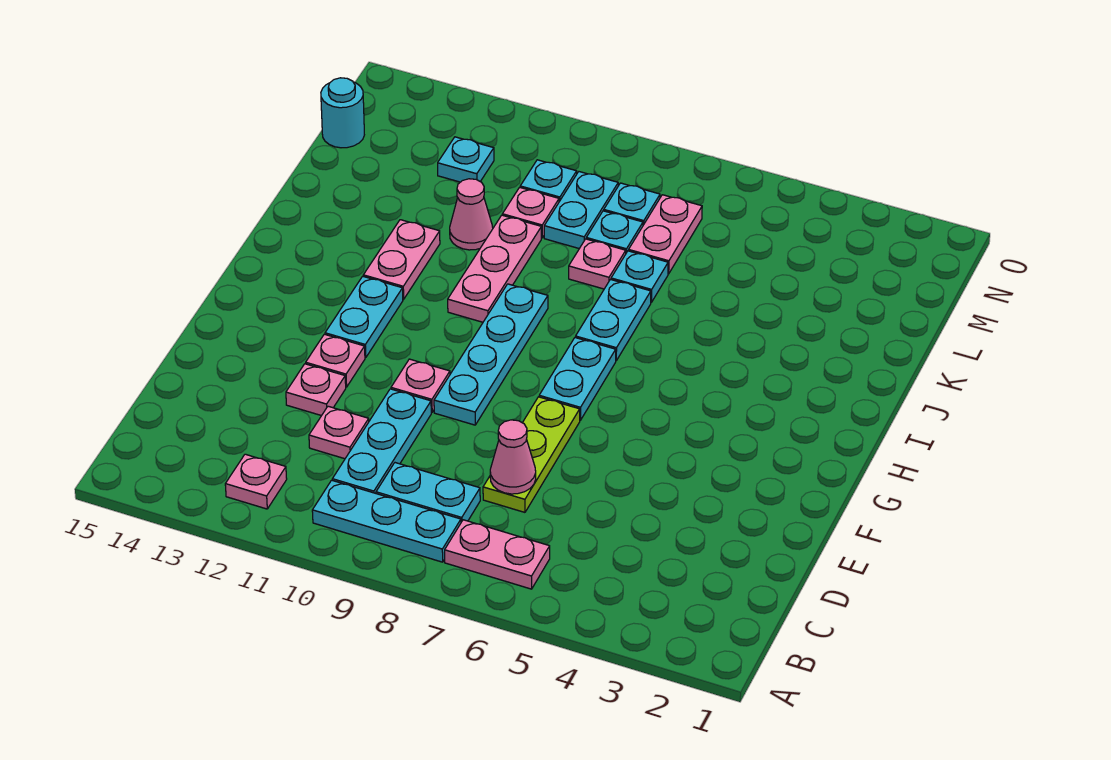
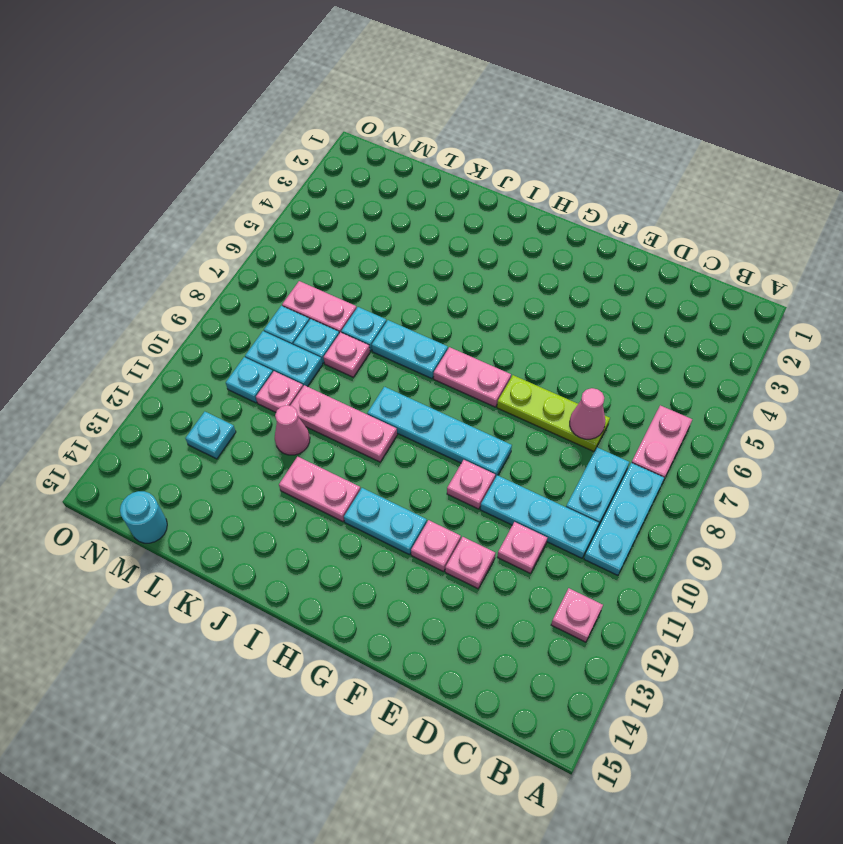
cyan plate G7:H7 level 1 -> pink plate G7:H7 level 1

